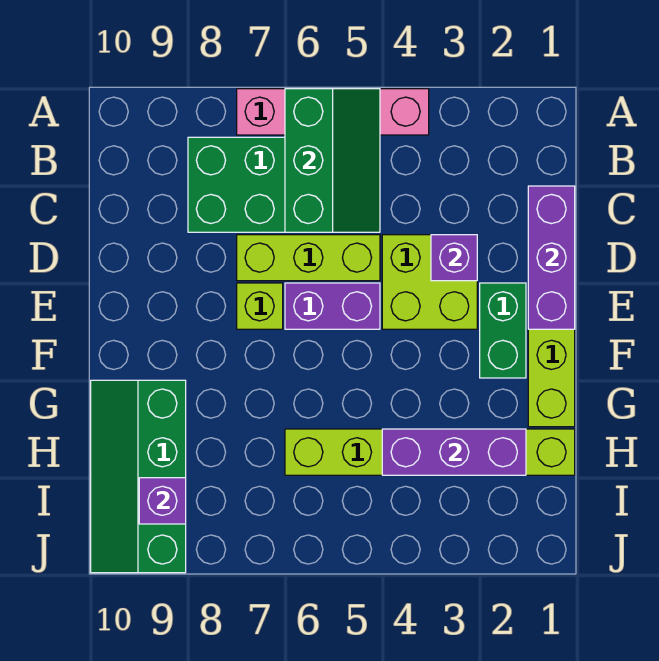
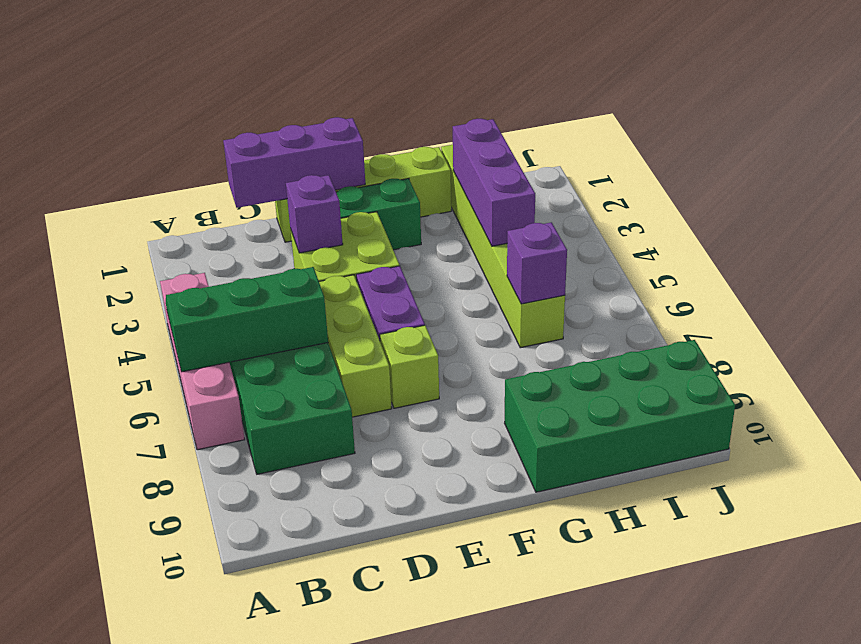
green slope G9:J10 level 1 top 9 -> green brick G9:J10 level 1
purple brick I9 level 2 -> purple brick H6 level 2

